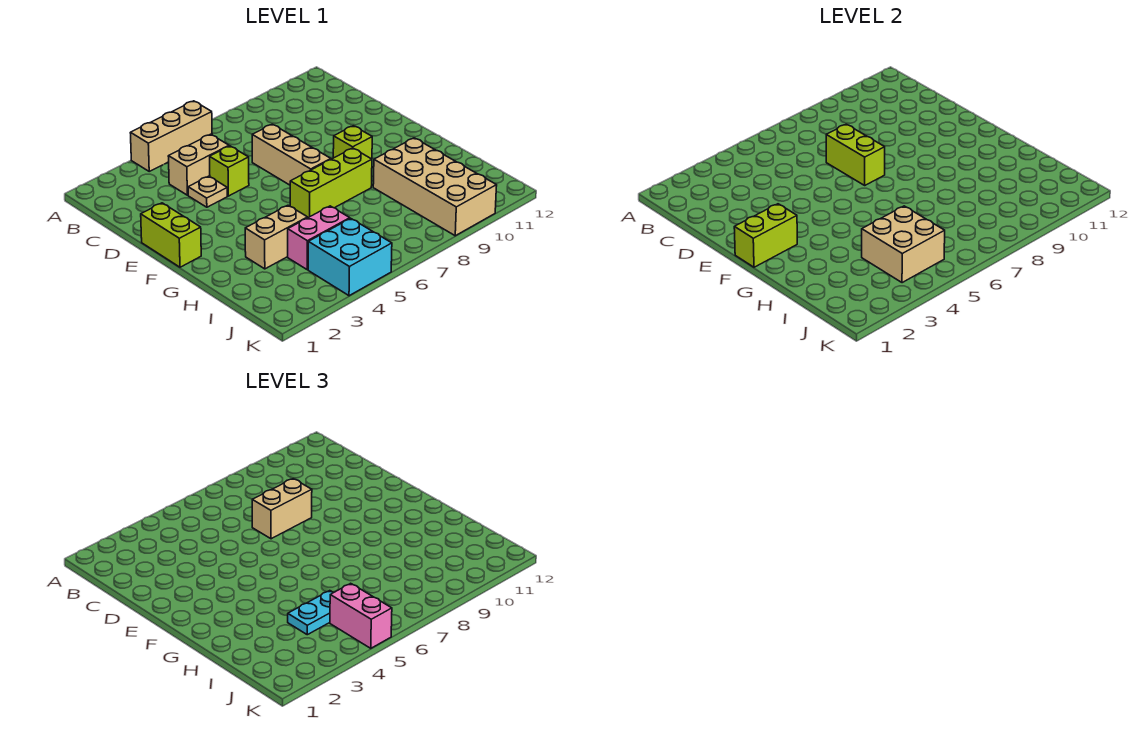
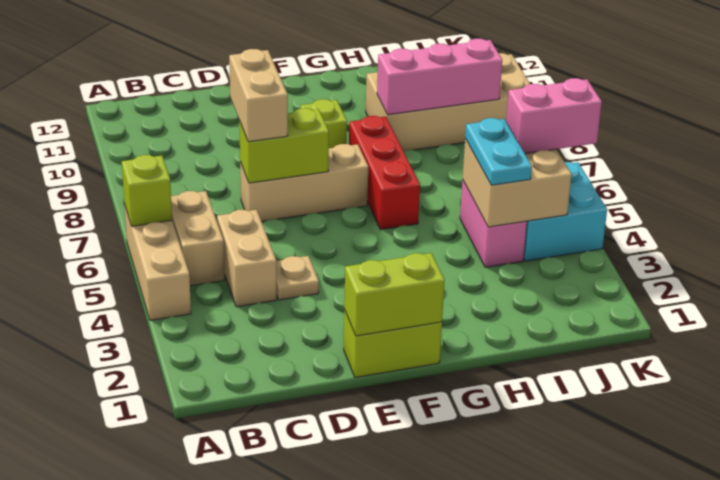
lime brick D5 level 1 -> lime brick A6 level 2
lime brick F1:F2 level 2 -> lime brick E1:F1 level 2
lime brick G6:G8 level 1 -> red brick G6:G8 level 1
tan brick H3:H4 level 1 -> tan brick B5:B6 level 1
none -> pink brick H9:J9 level 2

